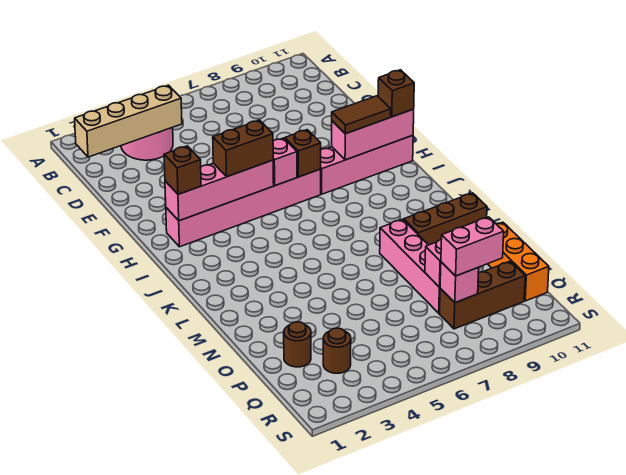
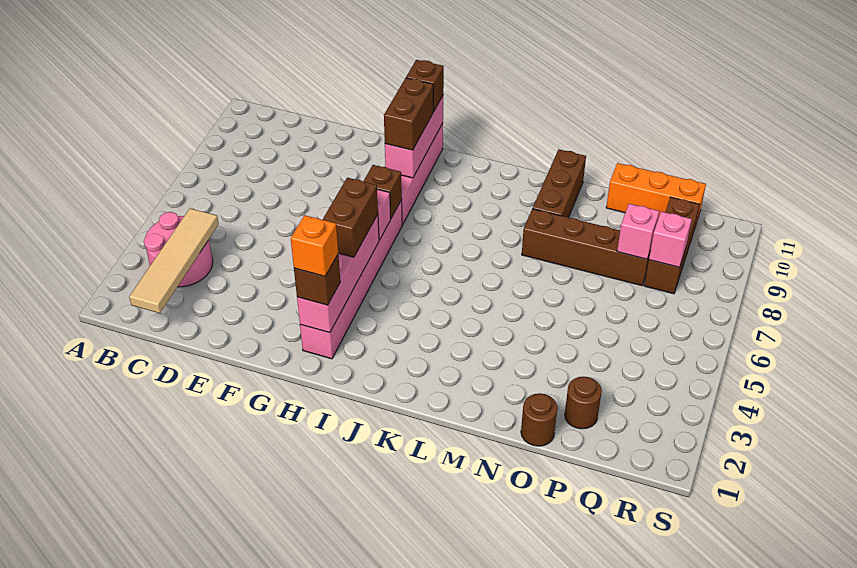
tan brick C1:C4 level 2 -> tan tile C1:C4 level 2
none -> orange brick H2 level 4
brown tile H9:H10 level 3 -> brown brick H9:H10 level 3
pink brick M8:P8 level 1 -> brown brick M8:P8 level 1
brown round brick Q3 level 1 -> brown round brick O1 level 1
pink brick Q8:Q9 level 3 -> none

